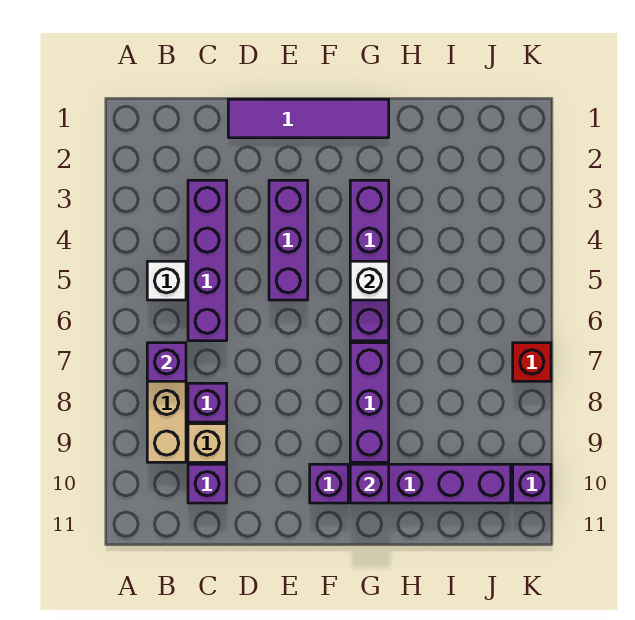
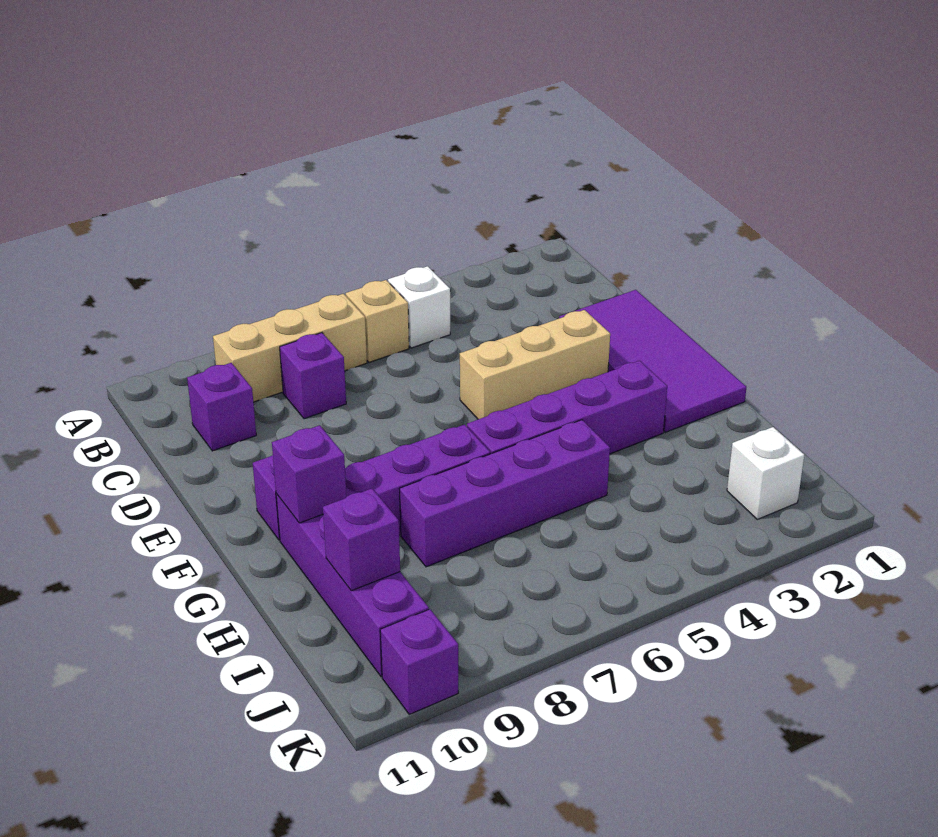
purple brick B7 level 2 -> purple brick I10 level 2
purple brick C3:C6 level 1 -> purple brick H5:H8 level 1
tan brick C9 level 1 -> tan brick B6 level 1
purple tile D1:G1 level 1 -> purple tile D1:G2 level 1
purple brick E3:E5 level 1 -> tan brick E3:E5 level 1
white brick G5 level 2 -> white brick J2 level 1
red brick K7 level 1 -> none

